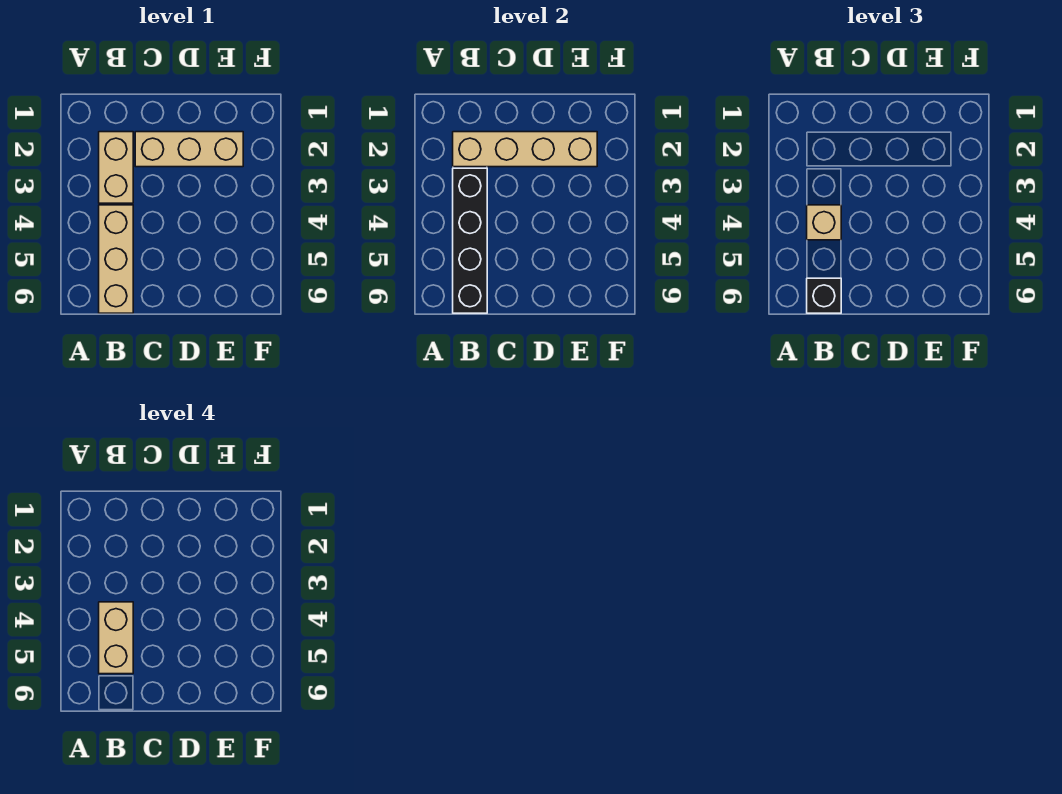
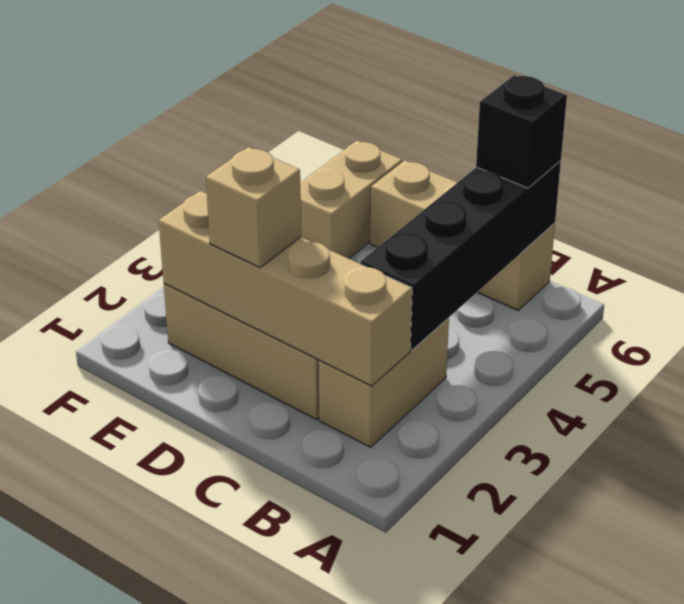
tan brick B4:B6 level 1 -> tan brick B6:D6 level 1
tan brick B4 level 3 -> tan brick D2 level 3
tan brick B4:B5 level 4 -> tan brick E5:E6 level 1

